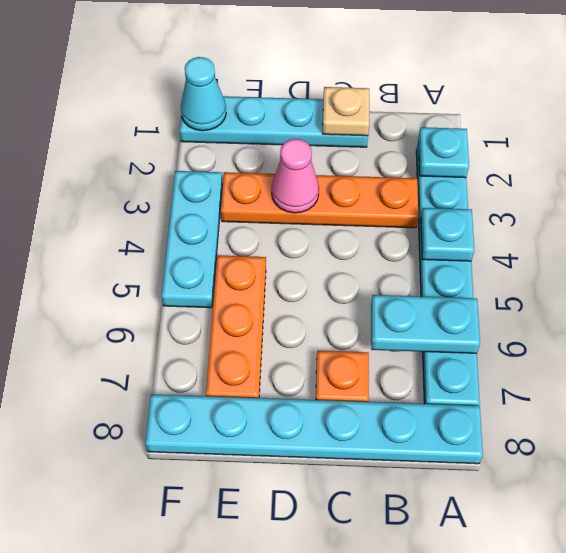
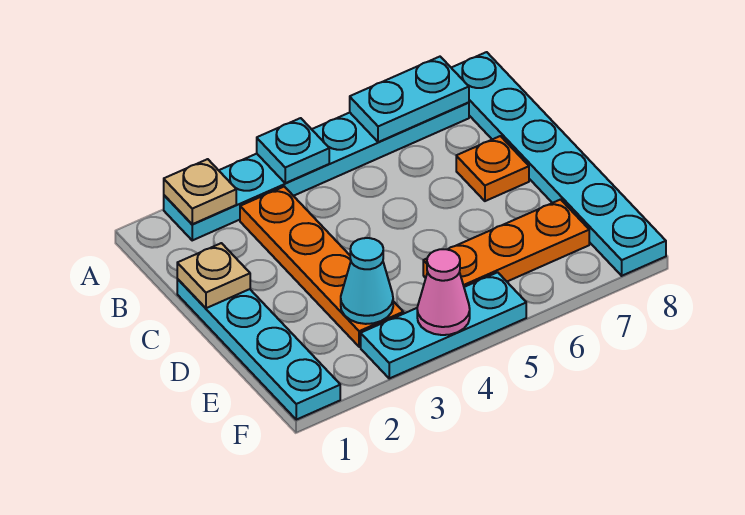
cyan plate A2 level 2 -> tan plate A2 level 2
cyan plate A6:B6 level 2 -> cyan plate A6:A7 level 2
pink cone D3 level 2 -> pink cone F4 level 2
cyan cone F1 level 2 -> cyan cone E3 level 2

